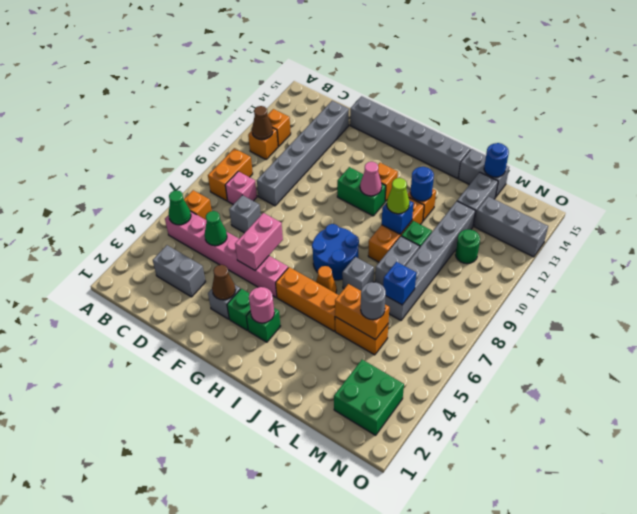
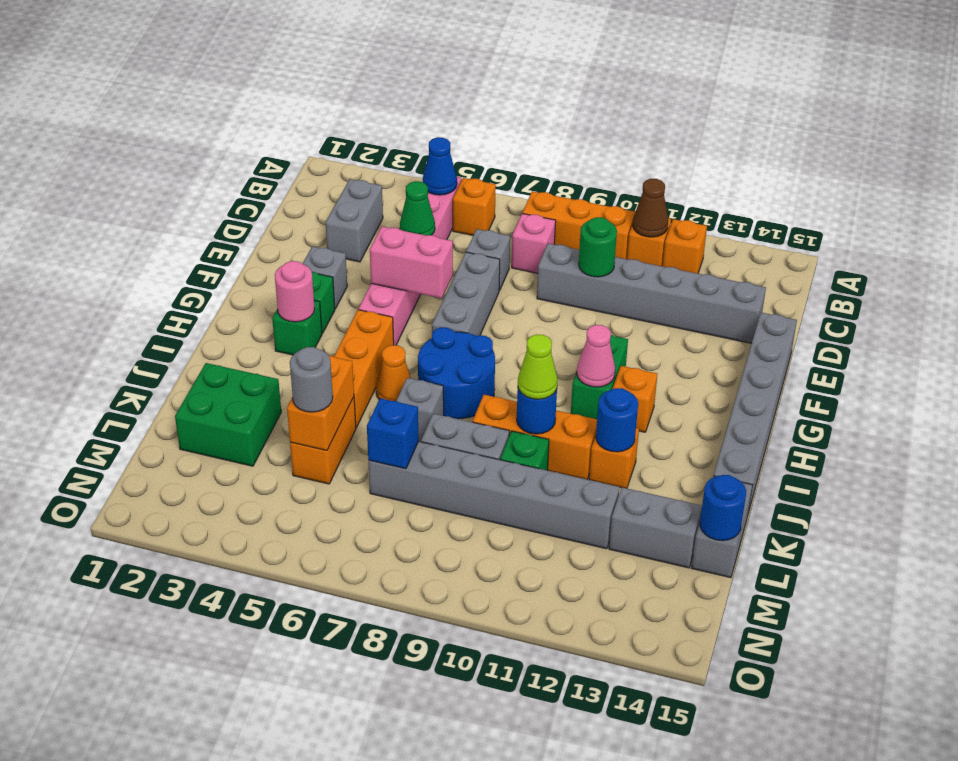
green cone B5 level 2 -> blue cone B5 level 2
orange brick B8:B9 level 1 -> orange brick B8:B10 level 1
brown cone F3 level 2 -> none
blue brick J10 level 2 -> blue round brick J10 level 2
green brick M2:N3 level 1 -> green brick K2:L3 level 1
green round brick M11 level 1 -> green round brick D10 level 2
grey brick M13:O13 level 1 -> grey brick E7:G7 level 1

